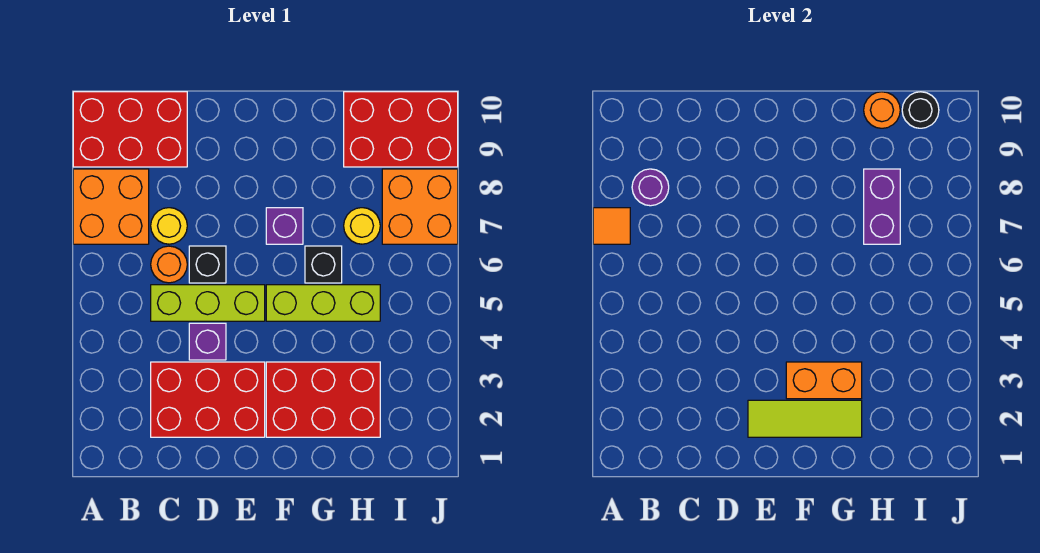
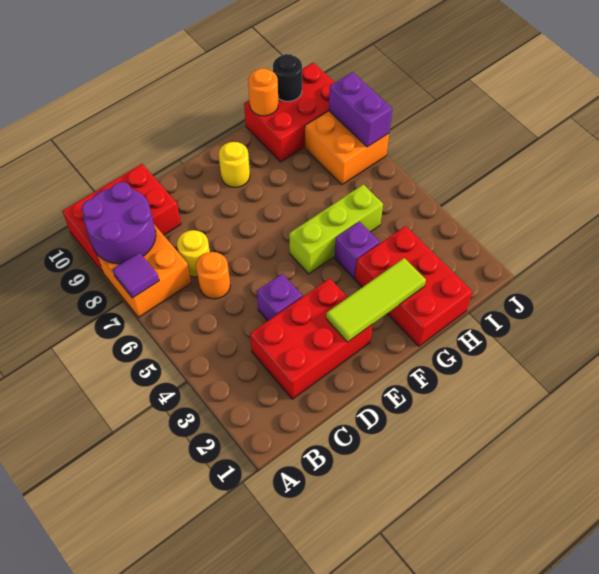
orange tile A7 level 2 -> purple tile A7 level 2
purple round brick B8 level 2 -> purple round brick A8:B9 level 2
lime brick C5:E5 level 1 -> none
black brick D6 level 1 -> none
red brick F2:H3 level 1 -> red brick G1:H3 level 1
orange brick F3:G3 level 2 -> none
purple brick F7 level 1 -> purple brick G4 level 1
black brick G6 level 1 -> none
yellow round brick H7 level 1 -> yellow round brick F9 level 1
purple brick H7:H8 level 2 -> purple brick J7:J8 level 2

